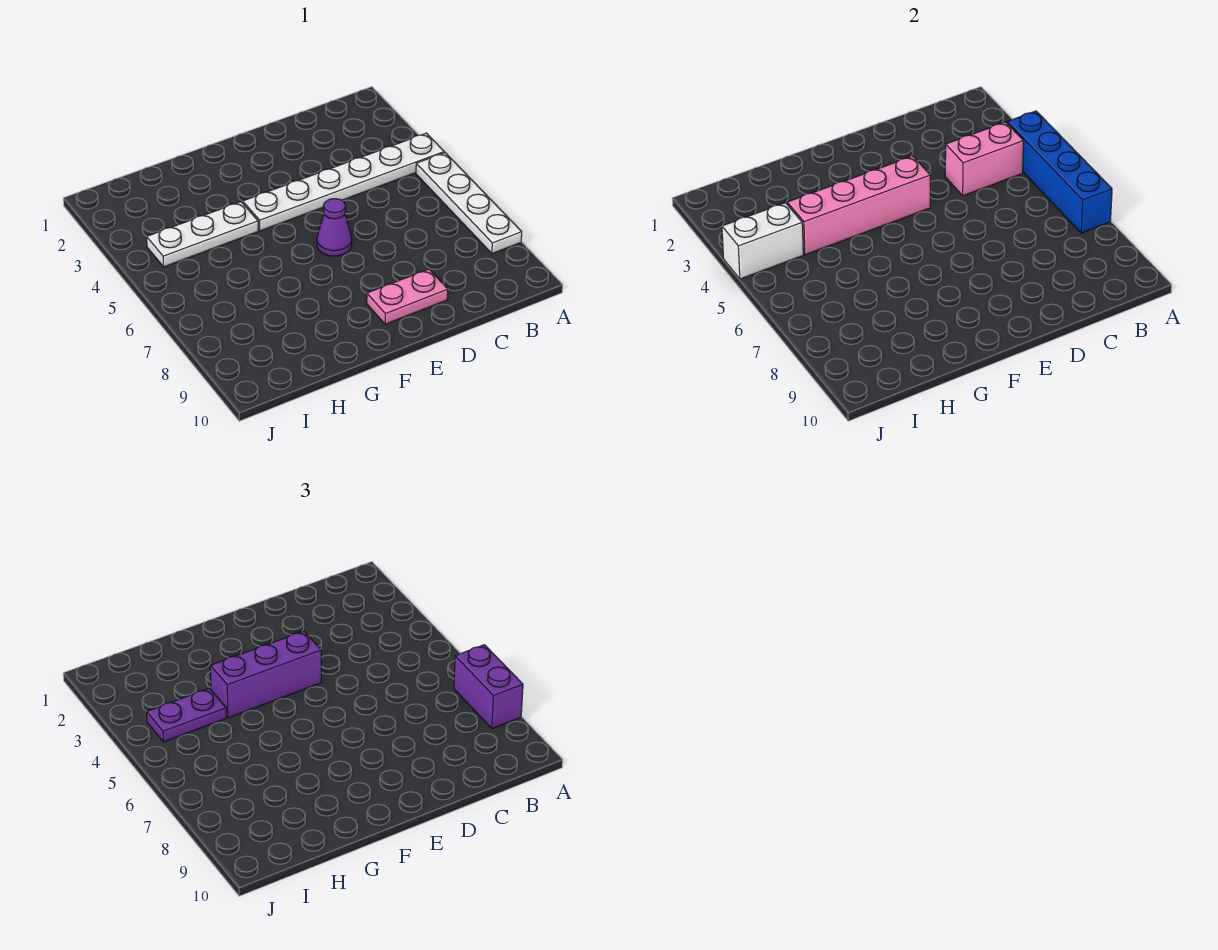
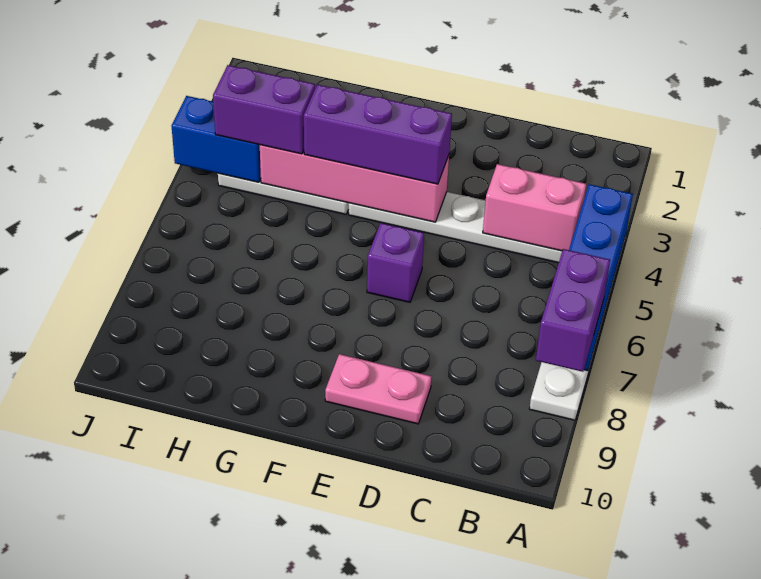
purple cone E6 level 1 -> purple brick E6 level 1
purple plate H4:I4 level 3 -> purple brick H4:I4 level 3
white brick I4:J4 level 2 -> blue brick I4:J4 level 2

